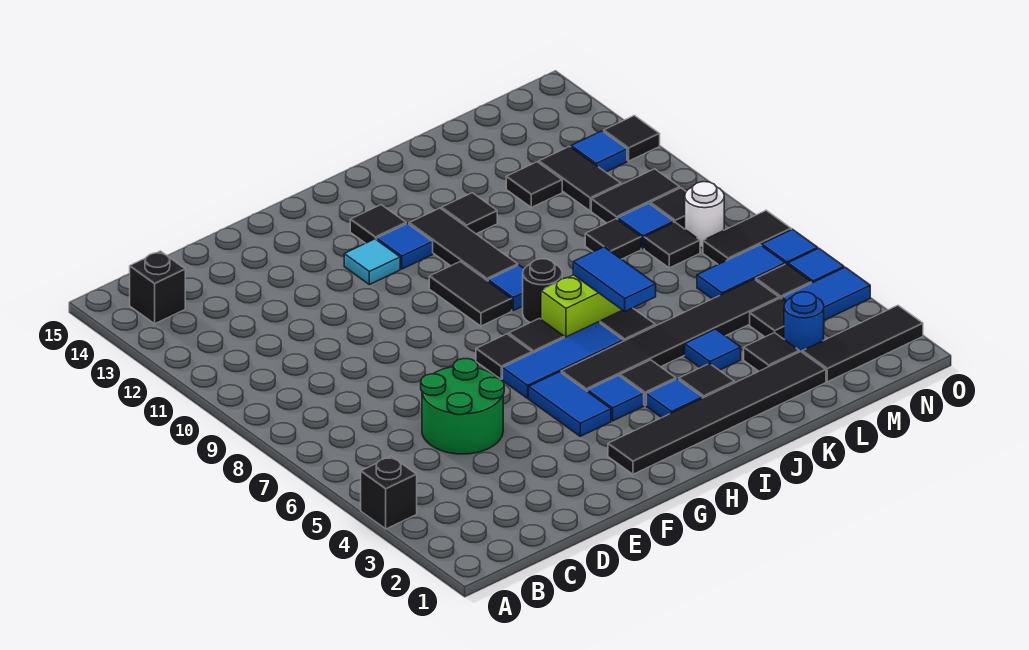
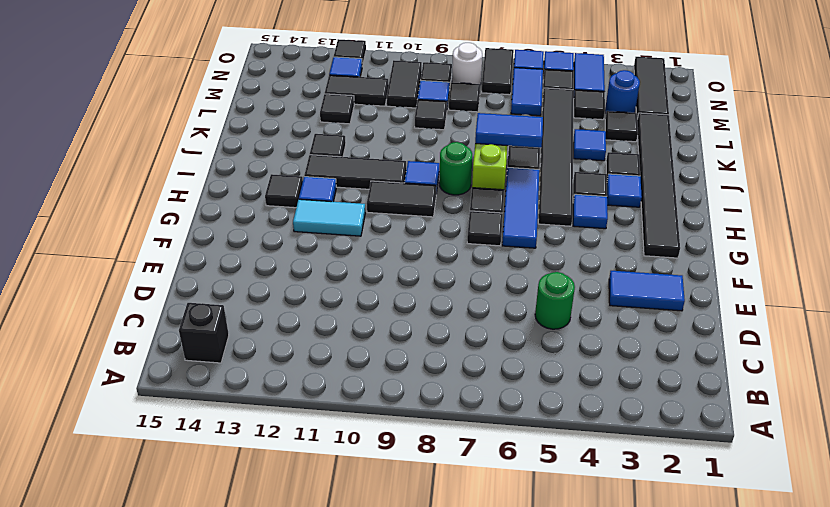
black brick A4 level 1 -> none
green round brick D5:E6 level 1 -> green round brick D5 level 1
blue tile G4:G5 level 1 -> blue tile E2:E3 level 1
cyan tile G12 level 1 -> cyan tile G11:G12 level 1
black round brick I8 level 1 -> green round brick I8 level 1

